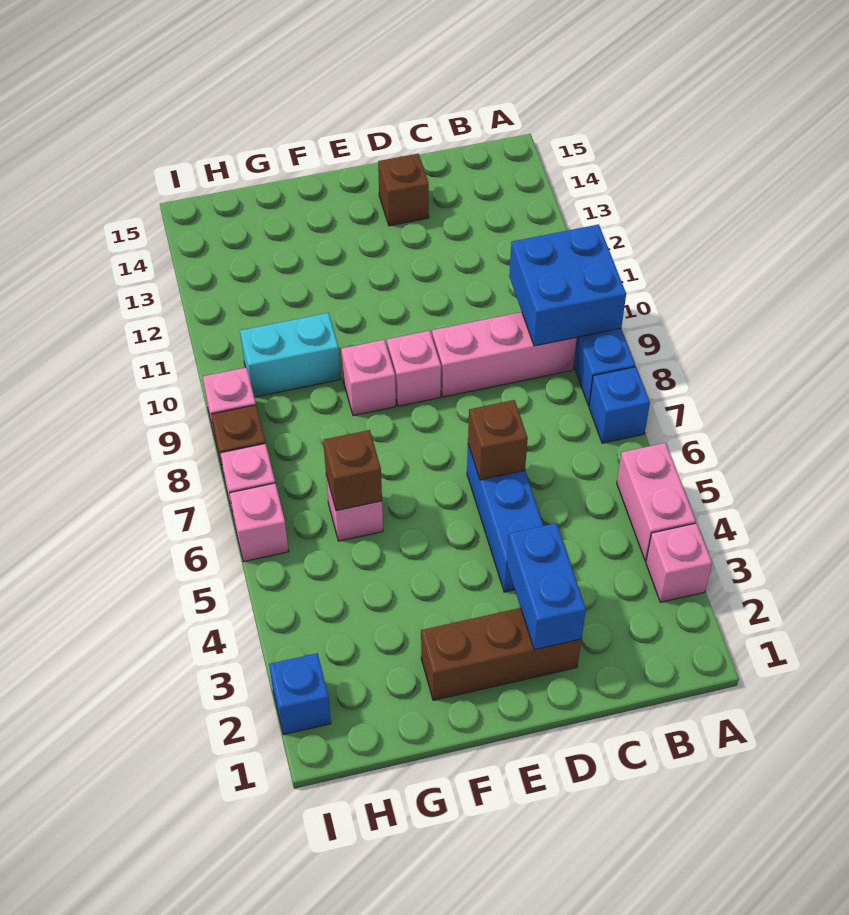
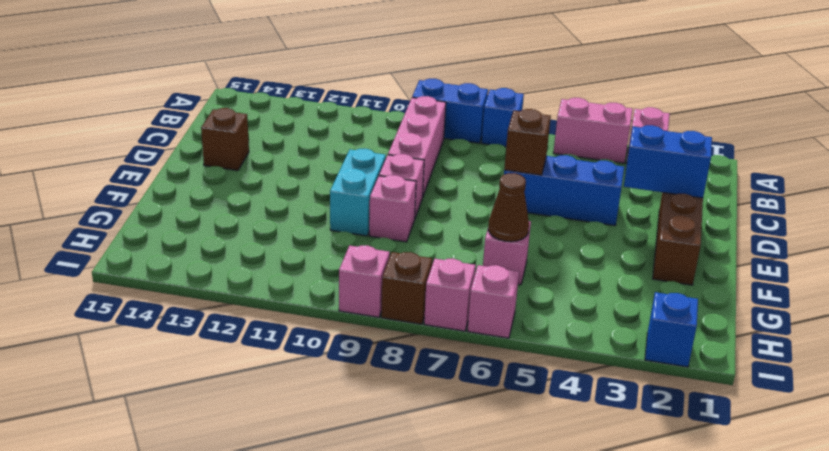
blue brick A9:B10 level 2 -> none
brown brick G6 level 2 -> brown cone G6 level 2
cyan brick G10:H10 level 1 -> cyan brick E10:F10 level 1

